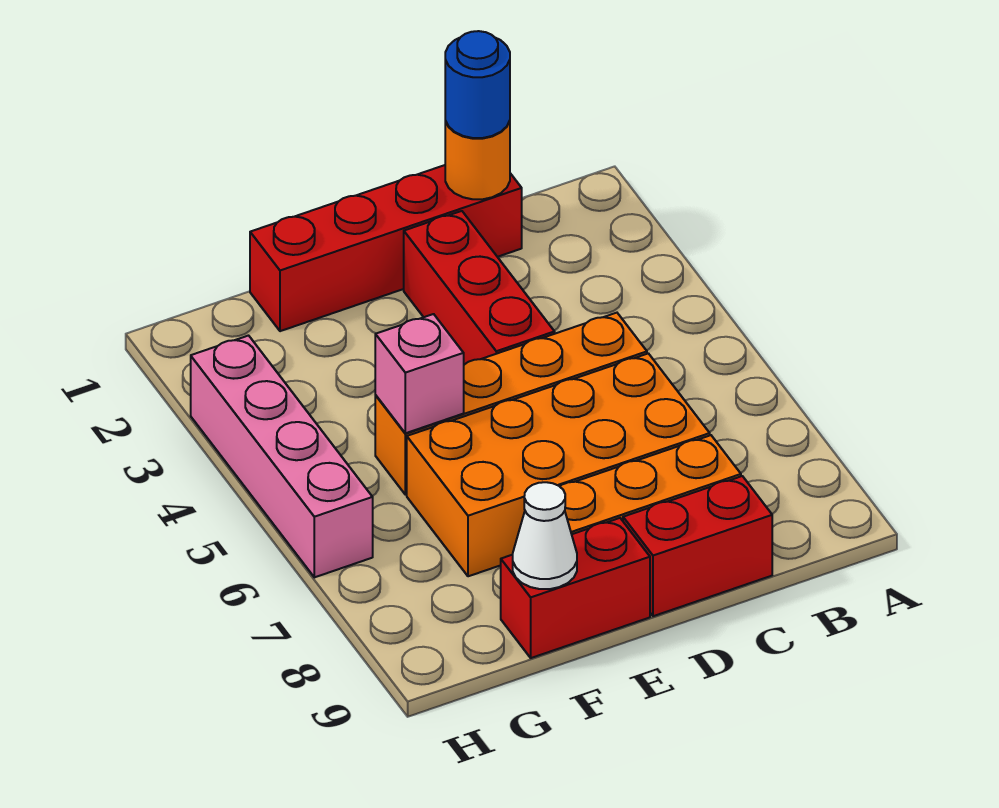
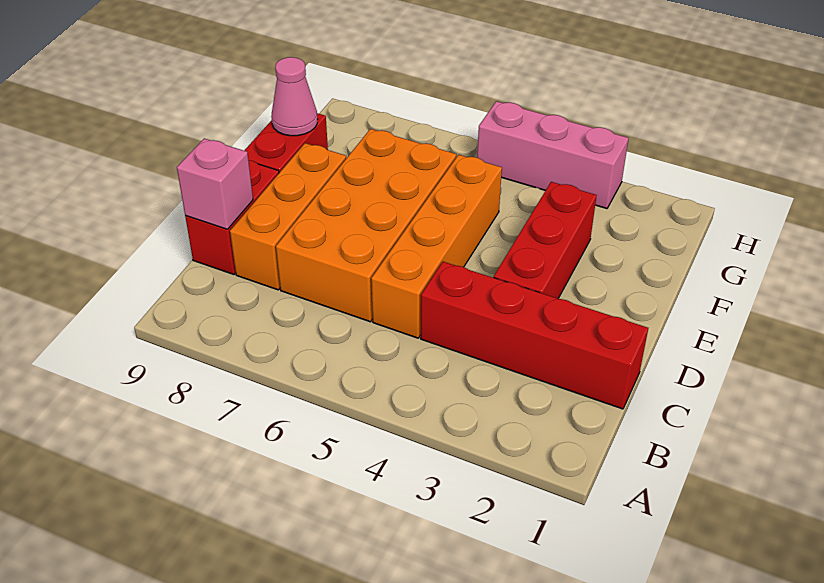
red brick C1:F1 level 1 -> red brick C1:C4 level 1
orange round brick C1 level 2 -> none
blue round brick C1 level 3 -> none
red brick D2:D4 level 1 -> red brick D3:F3 level 1
pink brick F5 level 2 -> pink brick C9 level 2
white cone F9 level 2 -> pink cone F9 level 2
pink brick H3:H6 level 1 -> pink brick H3:H5 level 1

